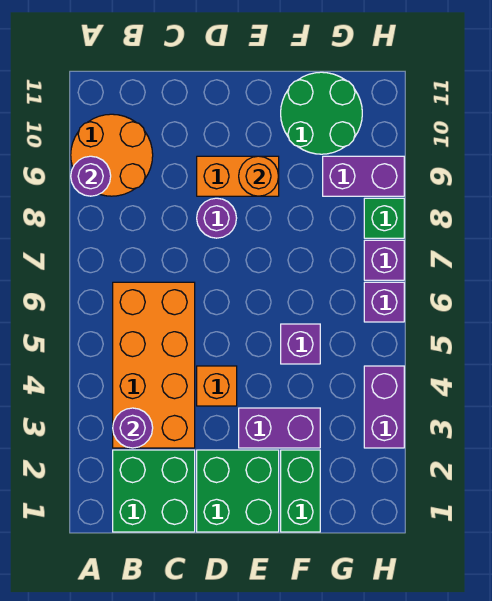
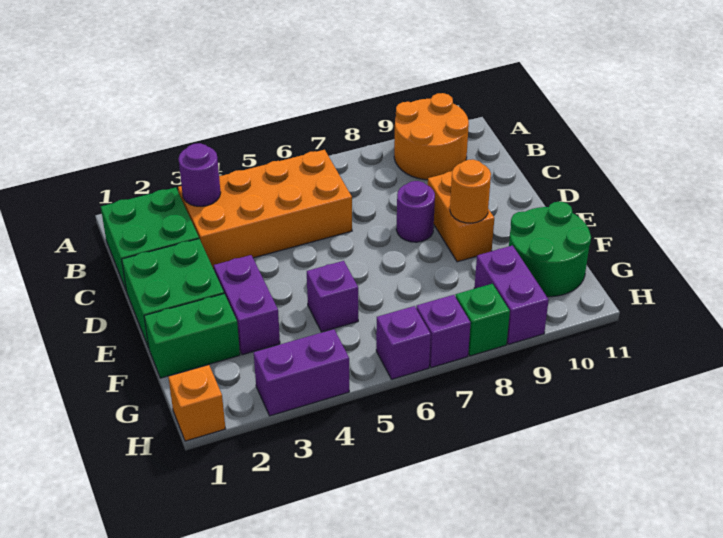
purple round brick A9 level 2 -> none
orange brick D4 level 1 -> orange brick H1 level 1

